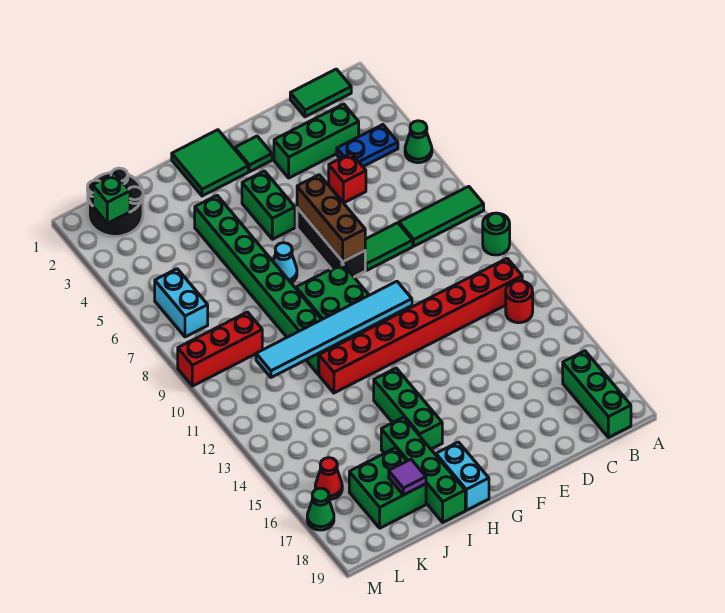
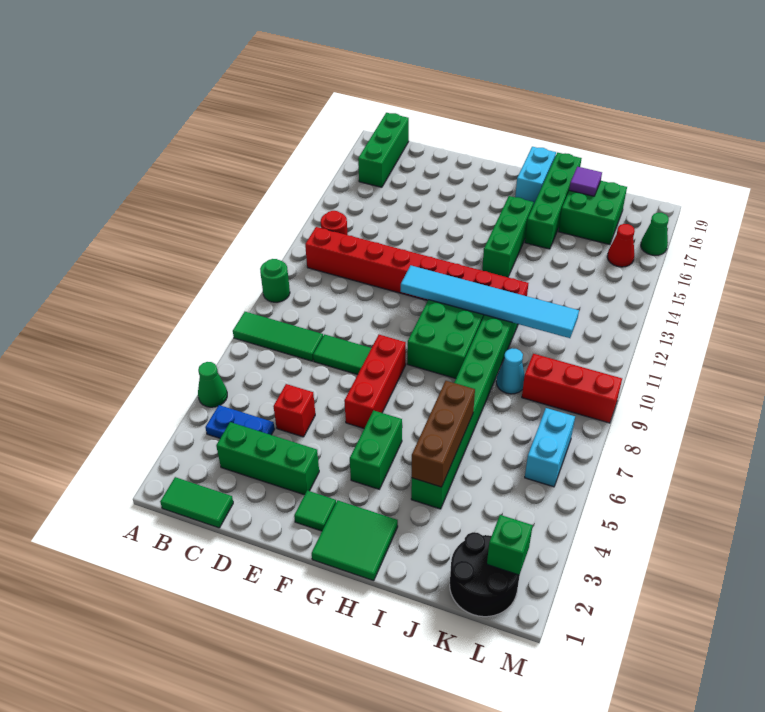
black brick F6:F8 level 1 -> red brick F6:F8 level 1
brown brick F6:F8 level 2 -> brown brick I4:I6 level 2
cyan cone H7 level 1 -> cyan cone J9 level 1

